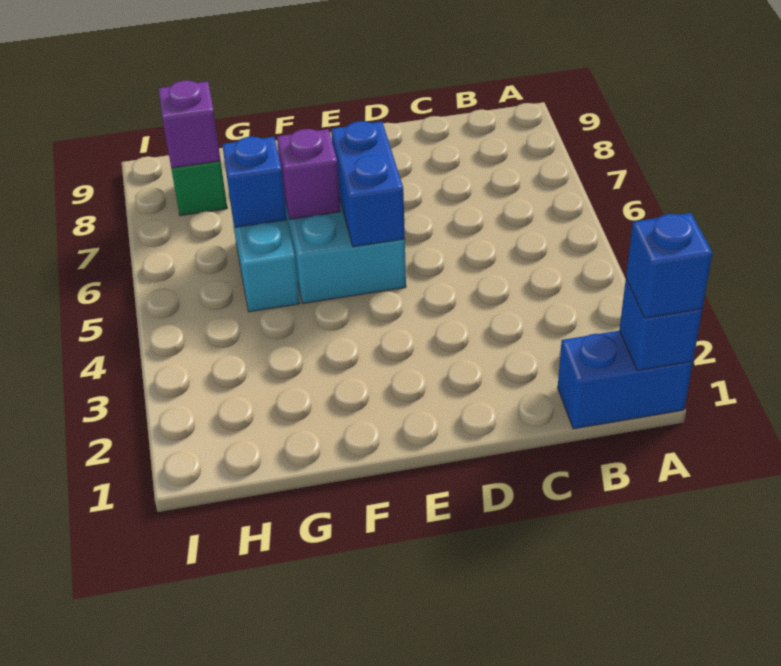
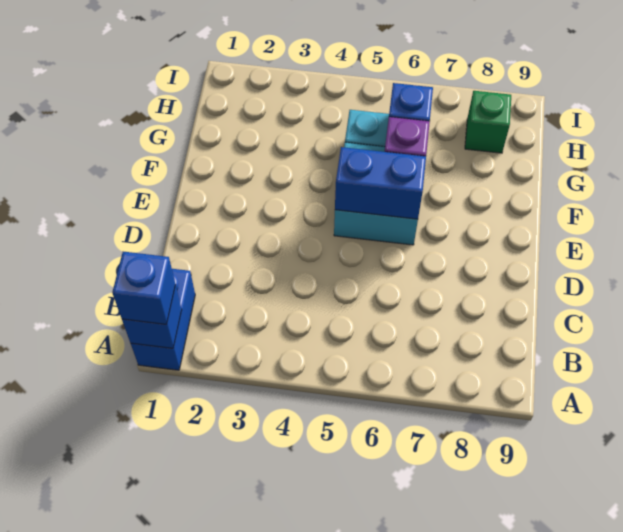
purple brick H8 level 2 -> none

